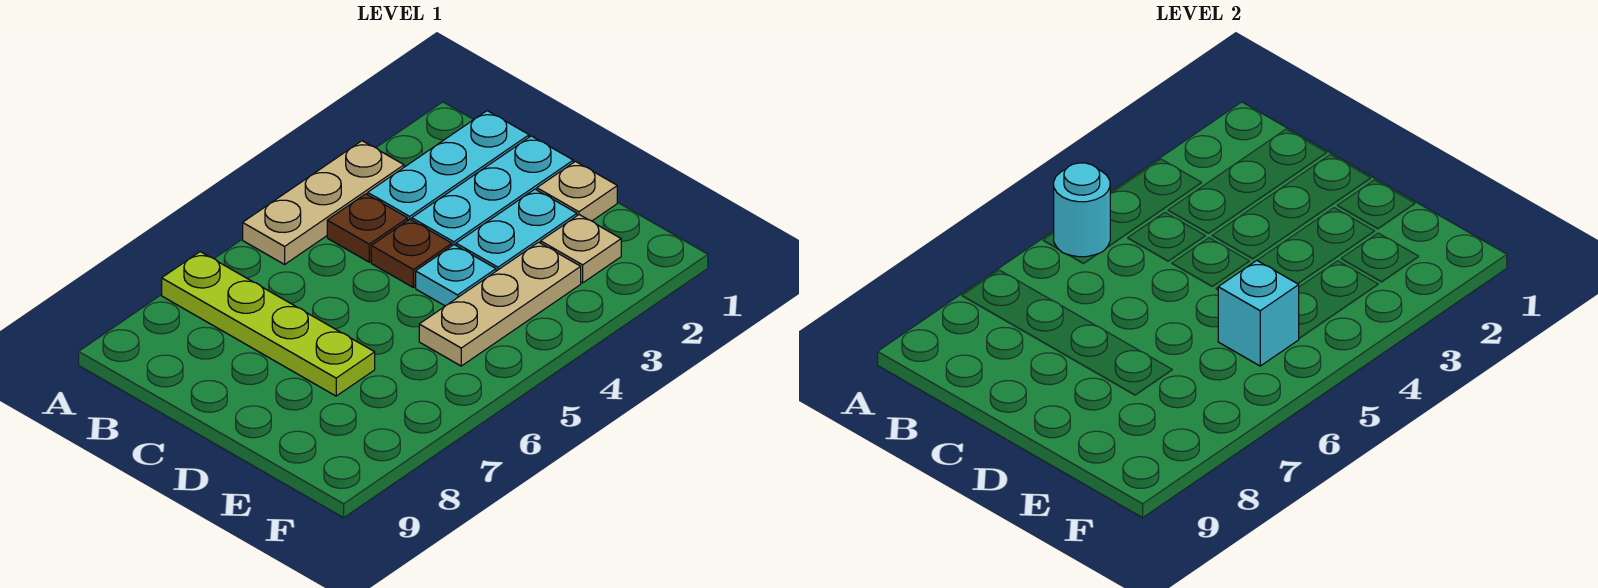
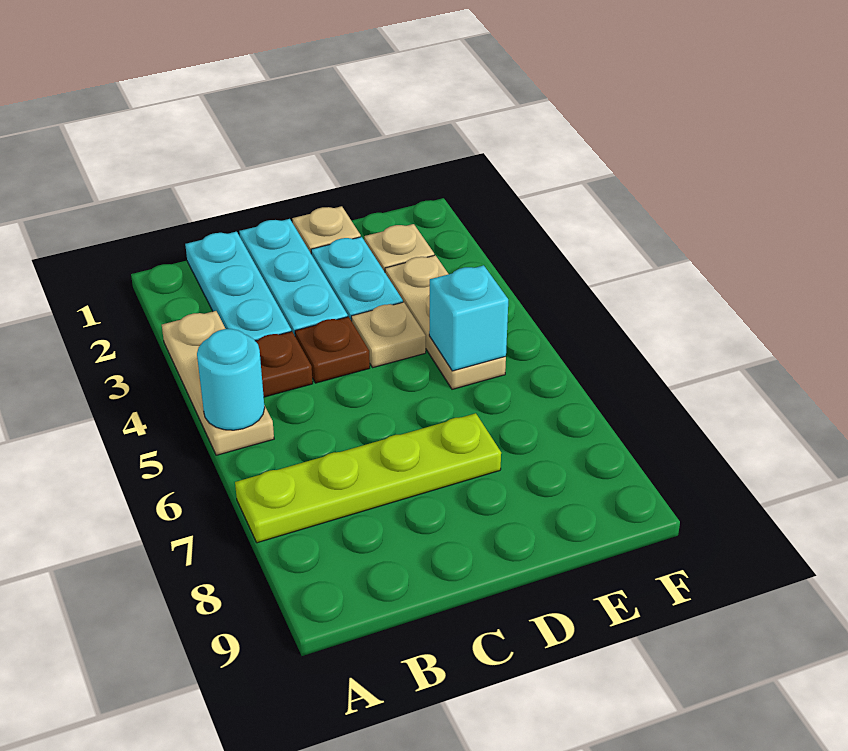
cyan plate D4 level 1 -> tan plate D4 level 1

